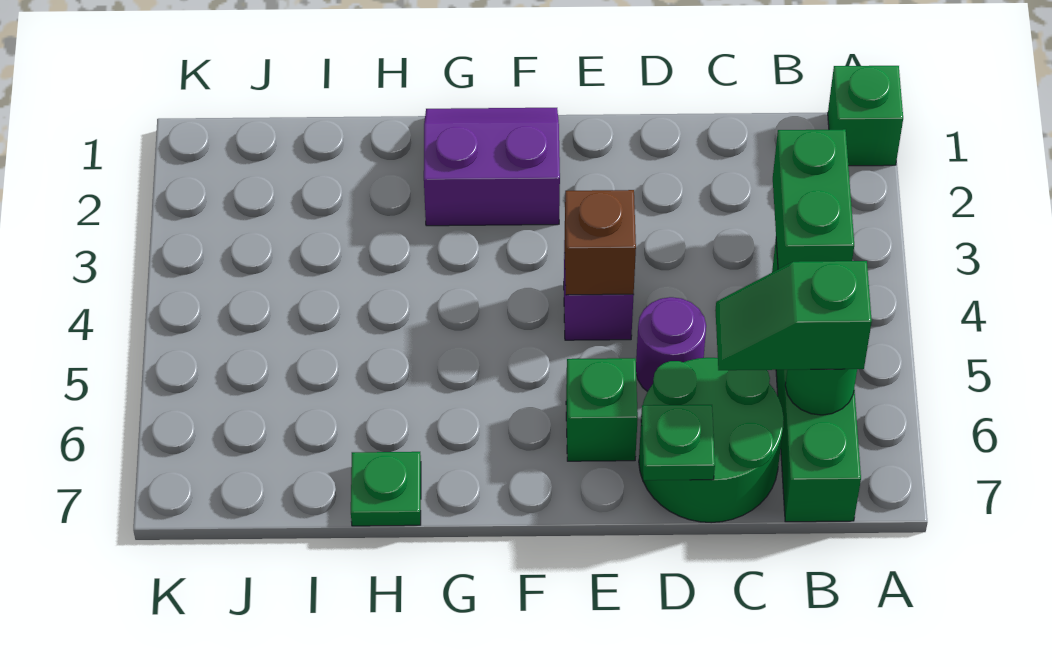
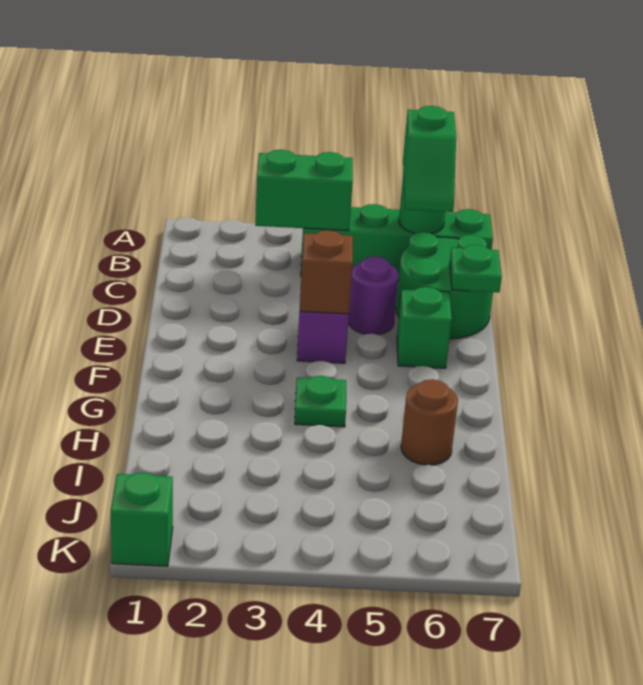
green brick A1 level 1 -> green brick K1 level 1
purple slope F1:G2 level 1 top 2 -> none
none -> brown round brick H6 level 1
green plate H7 level 1 -> green plate G4 level 1

